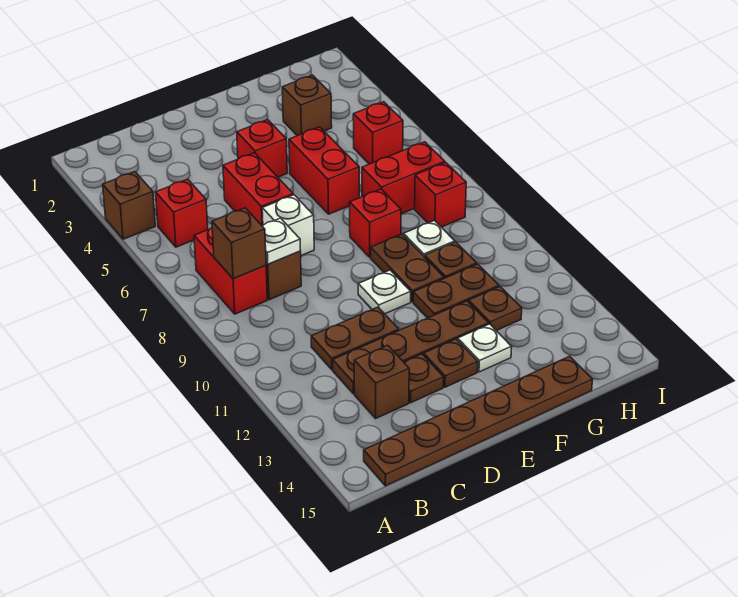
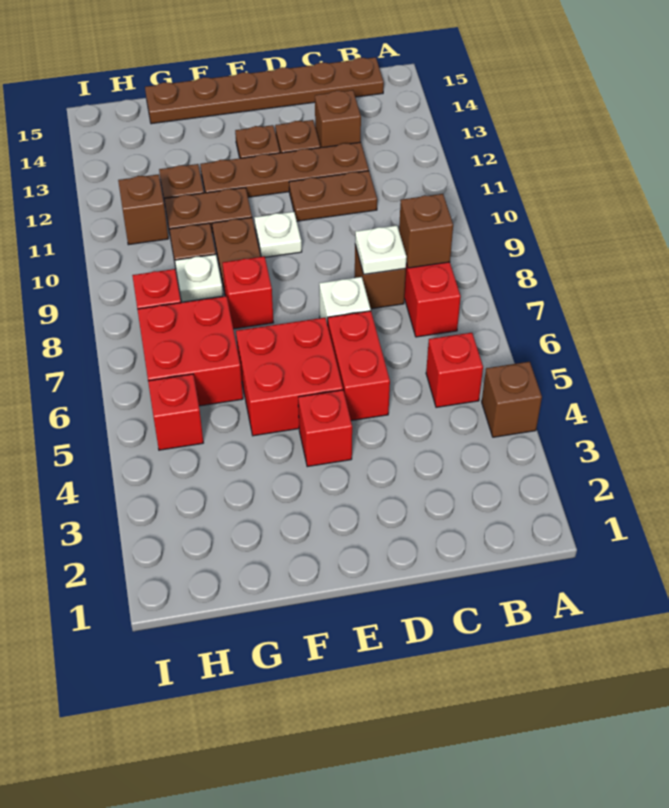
red brick F5:F6 level 1 -> red brick E5:F6 level 1
white plate F13 level 1 -> none
brown brick G3 level 1 -> brown brick H11 level 1
red brick G7:H7 level 1 -> red brick G6:H7 level 1

